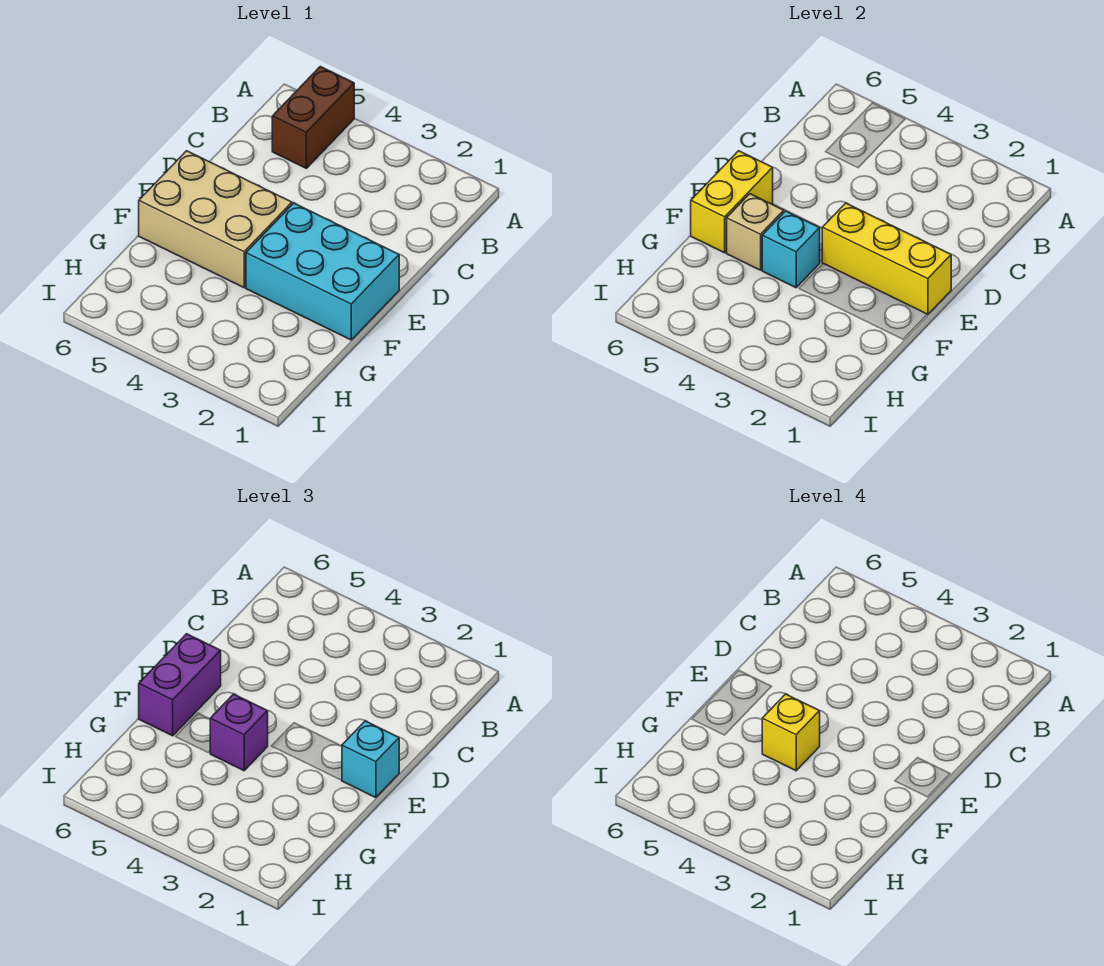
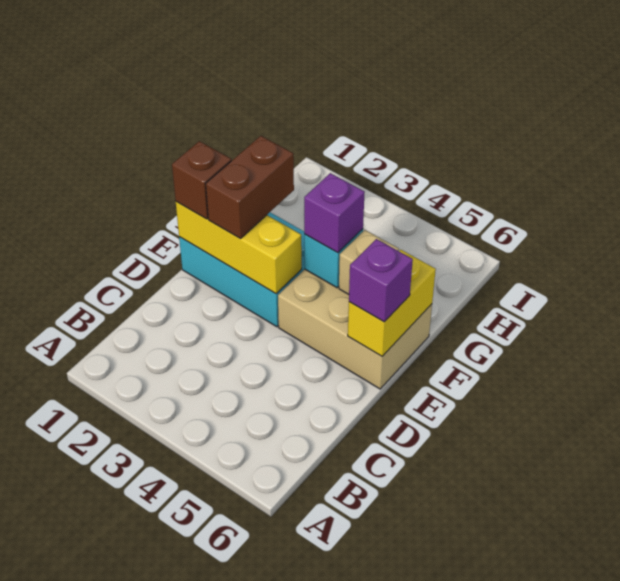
brown brick A5:B5 level 1 -> brown brick E2:F2 level 3
cyan brick E1 level 3 -> brown brick E1 level 3
purple brick E6:F6 level 3 -> purple brick E6 level 3
yellow brick F4 level 4 -> none

